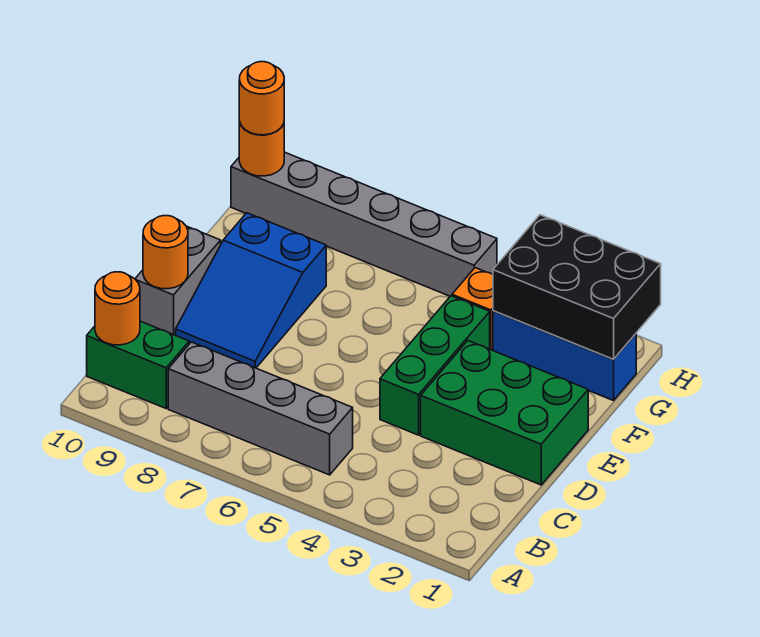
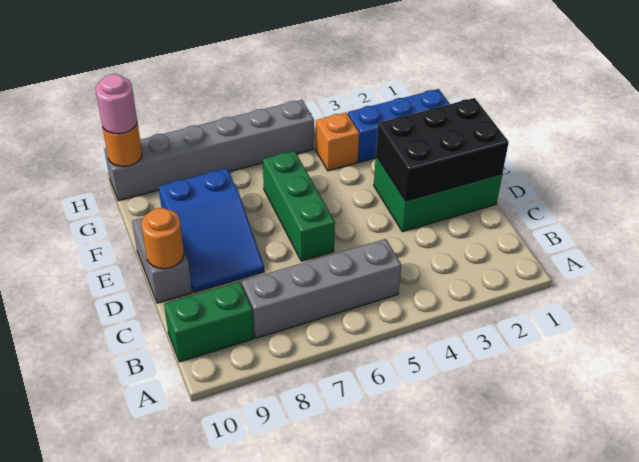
orange round brick B10 level 2 -> none
green brick D4:F4 level 1 -> green brick D6:F6 level 1
black brick G1:H3 level 2 -> black brick D1:E3 level 2
orange round brick H10 level 3 -> pink round brick H10 level 3

